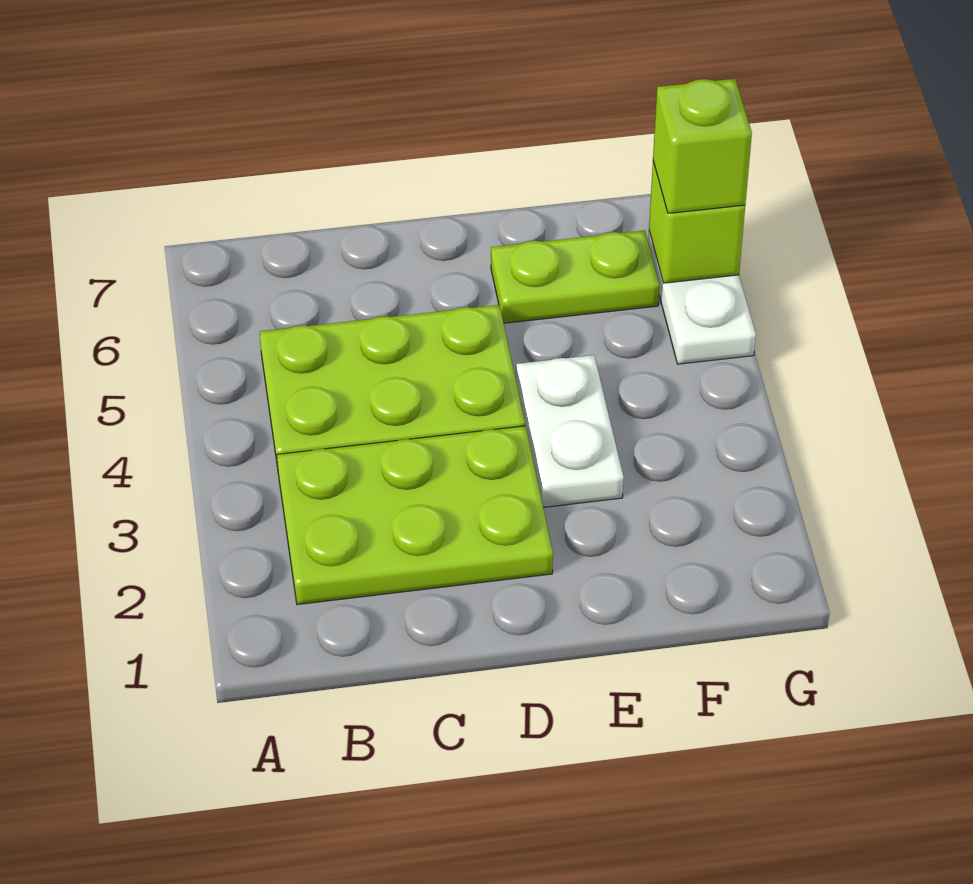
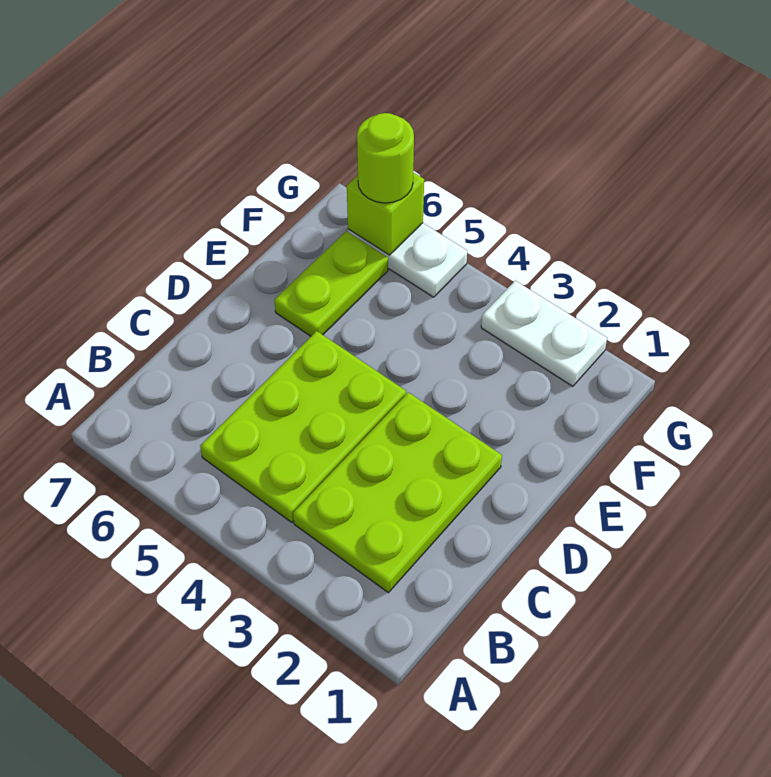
white plate E3:E4 level 1 -> white plate G2:G3 level 1
lime brick G6 level 3 -> lime round brick G6 level 3

